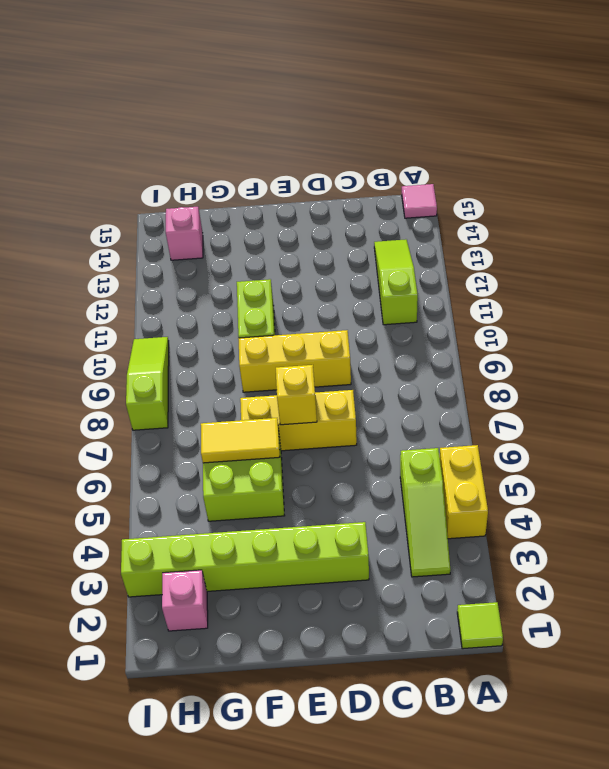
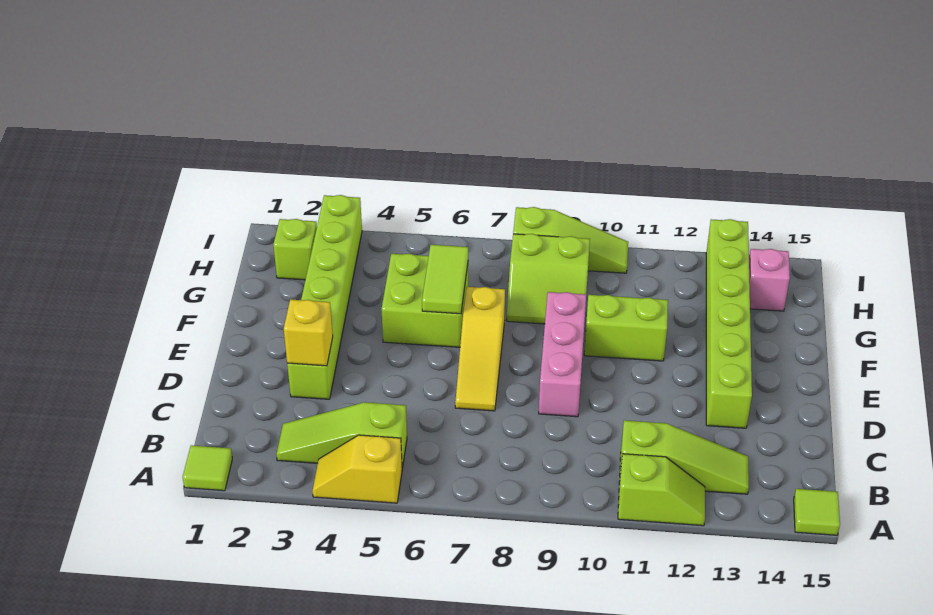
yellow brick A4:A5 level 1 -> yellow slope A4:A5 level 1 top 5
none -> lime slope A11:A12 level 1 top 11
pink tile A15 level 1 -> lime tile A15 level 1
yellow brick D7:F7 level 1 -> yellow slope D7:F7 level 1 top F
yellow brick D9:F9 level 1 -> pink brick D9:F9 level 1
none -> lime brick D13:I13 level 1
yellow brick E7 level 2 -> yellow brick D3 level 2
yellow tile F6:G6 level 2 -> lime tile F6:G6 level 2
none -> lime slope G8:H9 level 1 top H
pink brick H2 level 1 -> lime brick H2 level 1

